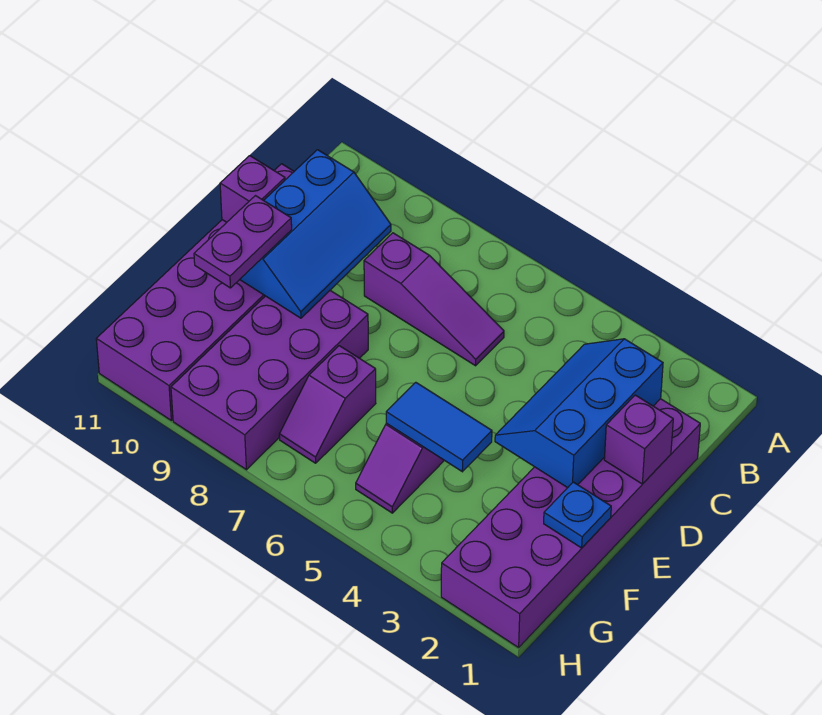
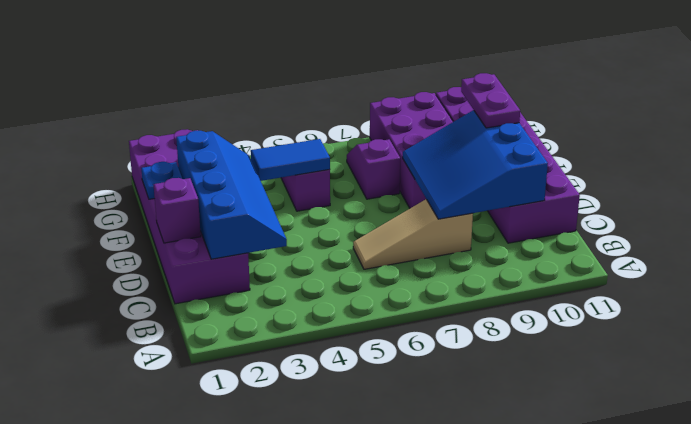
blue slope C2:E3 level 2 top 2 -> blue slope C2:F3 level 2 top 2
purple slope C6:C8 level 1 top 8 -> tan slope C6:C8 level 1 top 8
blue slope C9:E10 level 2 top 10 -> blue slope C8:E10 level 2 top 10
purple brick D11 level 2 -> none

